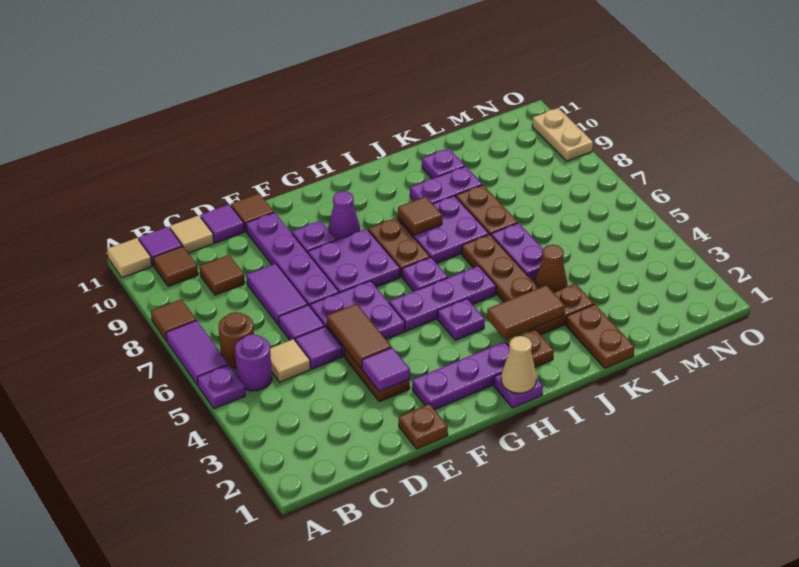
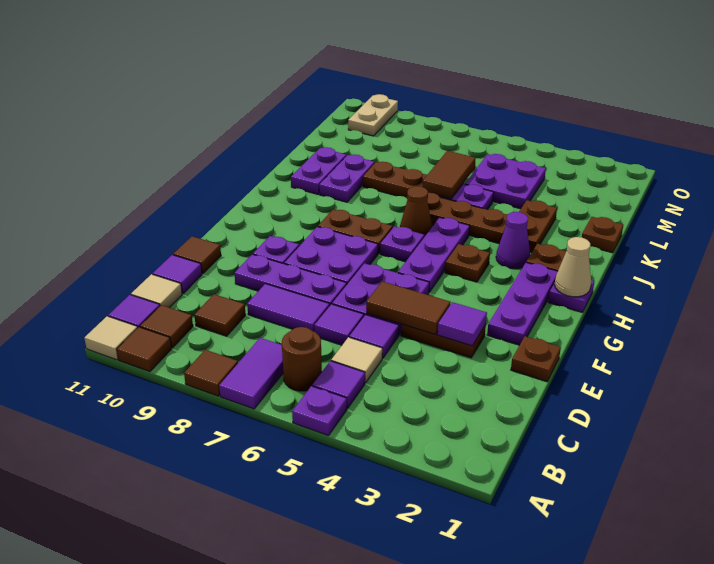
purple tile A6:A7 level 1 -> purple tile A7:B7 level 1
purple round brick B5 level 1 -> purple tile B5 level 1
purple plate E7:E10 level 1 -> purple plate E7:E9 level 1
purple cone G9 level 1 -> purple cone I3 level 1
purple plate H4 level 1 -> brown plate H4 level 1
brown tile I3:J3 level 2 -> brown tile K6:L6 level 2
purple plate I7:J8 level 1 -> purple plate L4:M5 level 1
brown tile I8 level 2 -> brown tile A10 level 1
brown plate K1:K2 level 1 -> brown plate K1 level 1
brown cone K4 level 1 -> brown cone I6 level 1
purple plate K10 level 1 -> purple plate J10:K10 level 1
tan plate O9:O10 level 1 -> tan plate N10:O10 level 1

